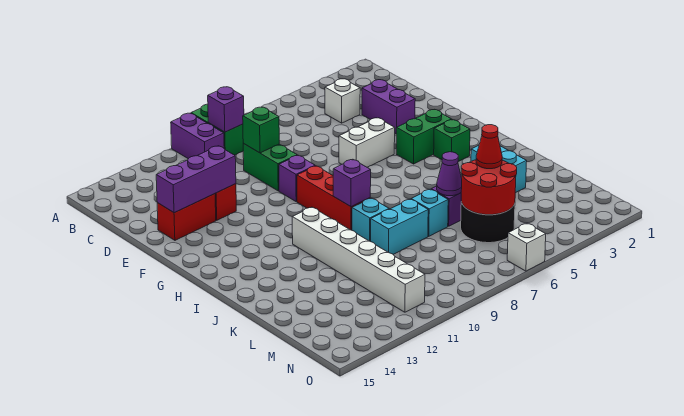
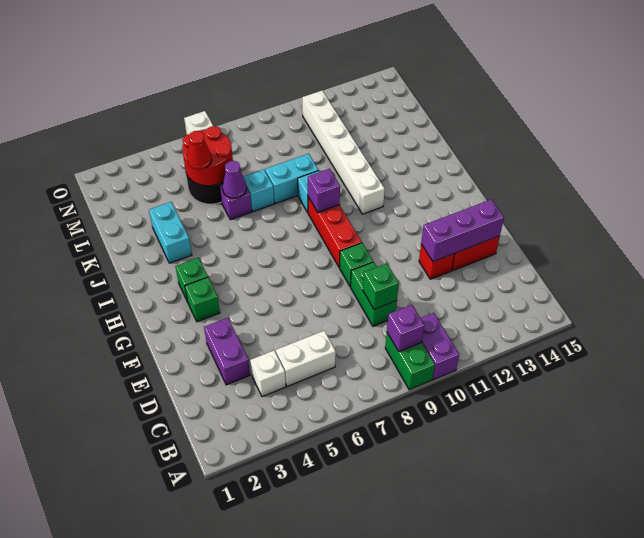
white brick F5:F6 level 1 -> white brick C5:C6 level 1
purple brick F9 level 1 -> green brick F9 level 1
green brick G3:G4 level 1 -> green brick G3 level 1

